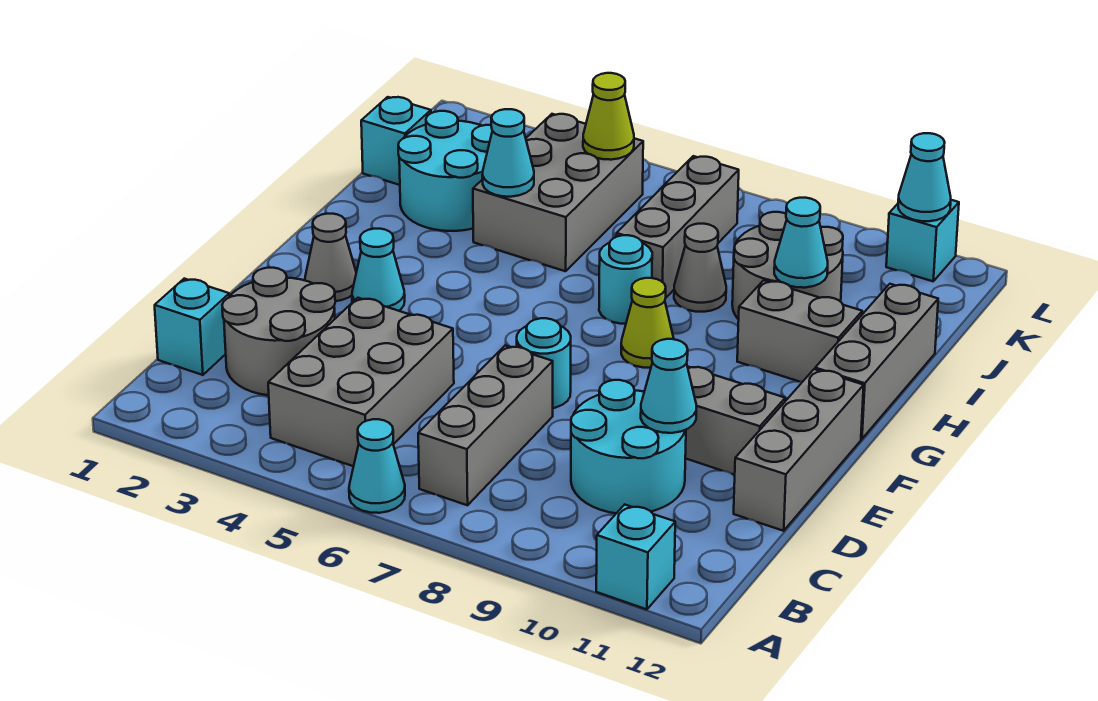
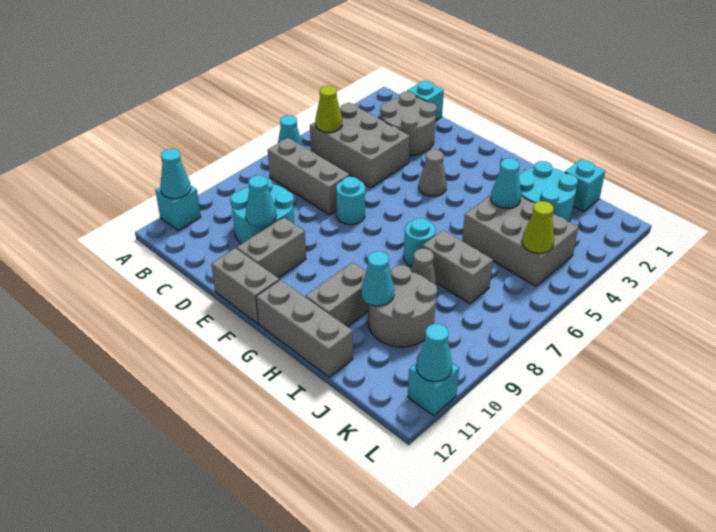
grey brick D12:F12 level 1 -> grey brick E12:F12 level 1
grey cone F2 level 1 -> grey cone F4 level 1
cyan cone F3 level 1 -> cyan cone A11 level 2
lime cone G8 level 1 -> lime cone B5 level 2
grey brick I7:K7 level 1 -> grey brick I7:J7 level 1

